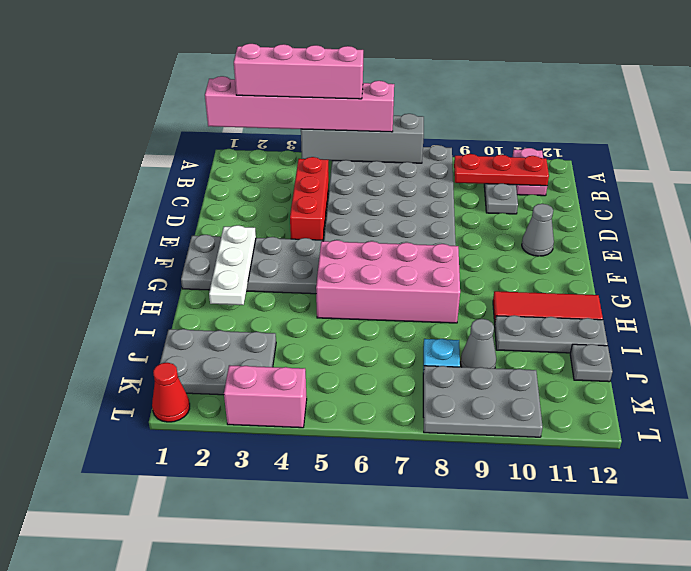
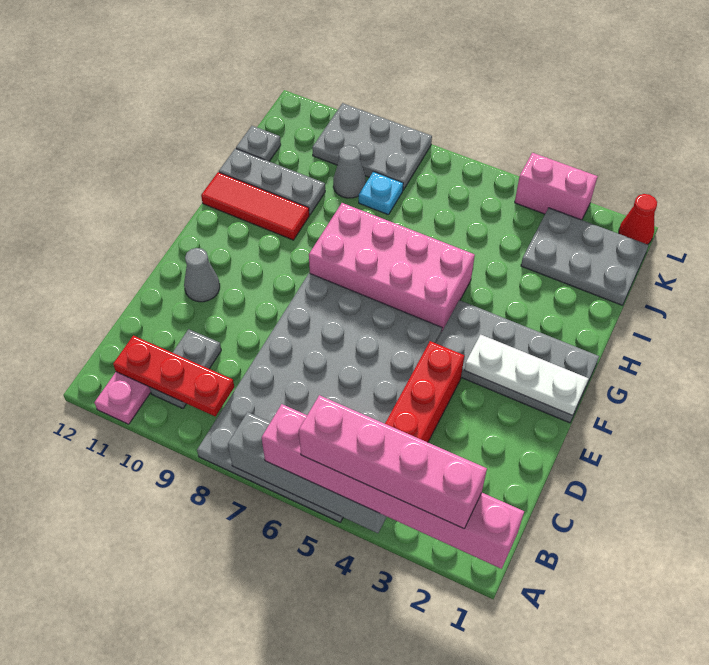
white plate F2:H2 level 2 -> white plate F1:F3 level 2

